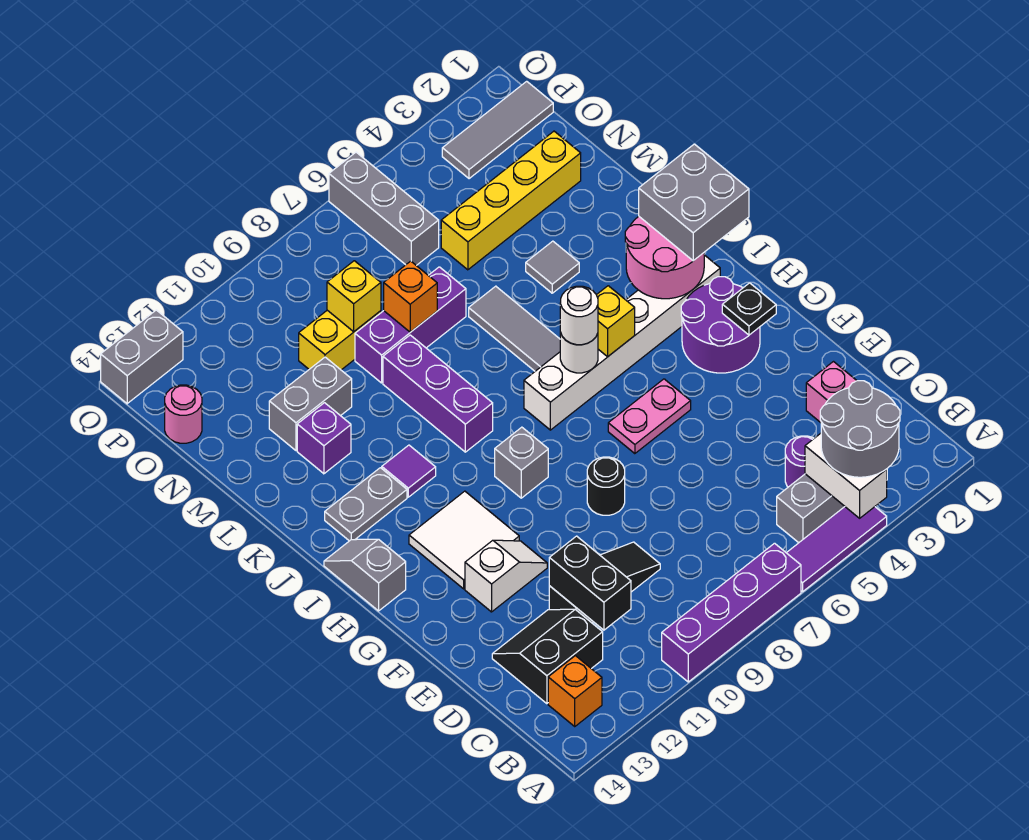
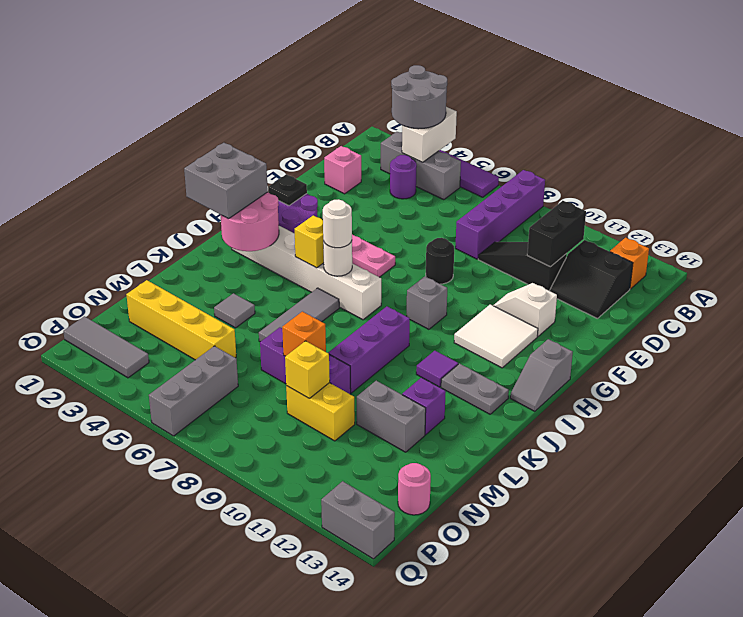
purple brick A7:A10 level 1 -> purple brick A8:D8 level 1

